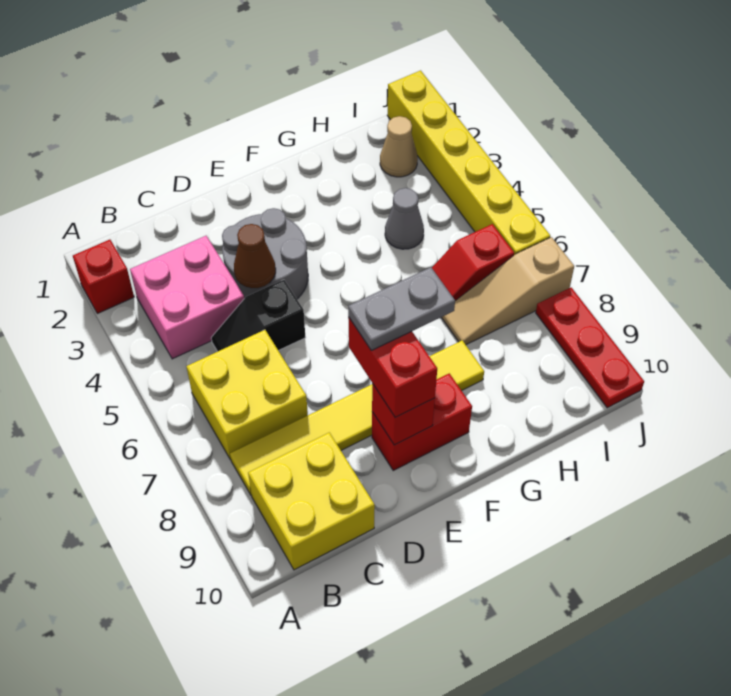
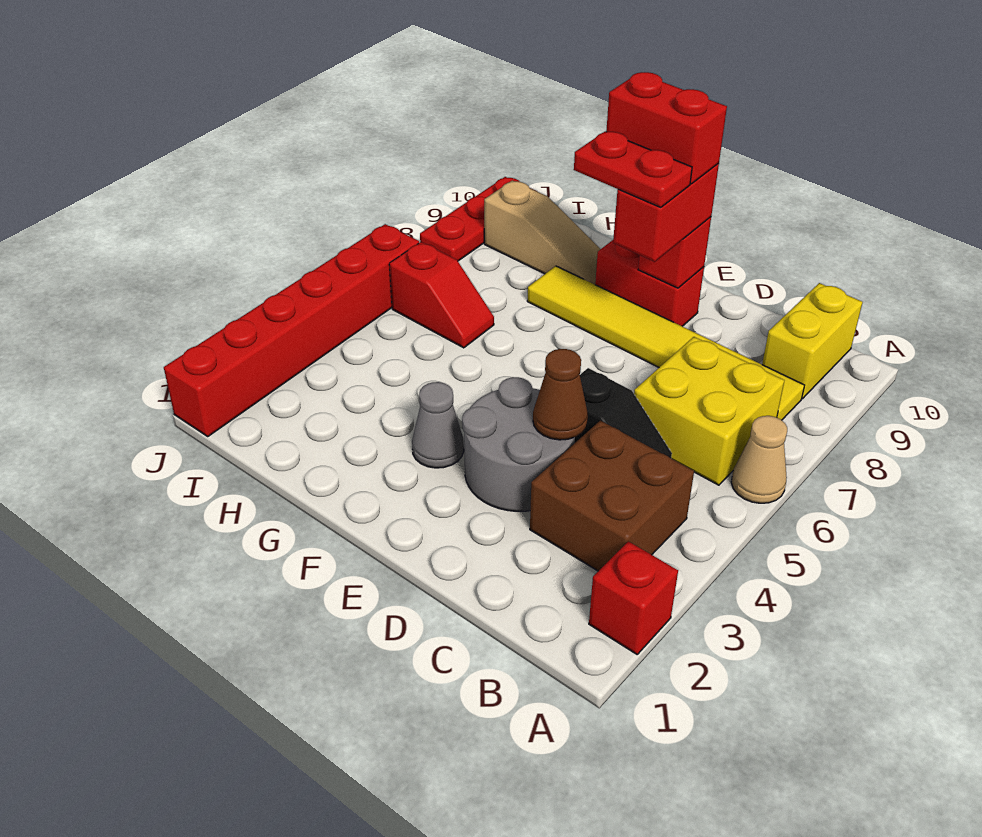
pink brick B3:C4 level 1 -> brown brick B3:C4 level 1
yellow brick B9:C10 level 1 -> yellow brick B9:B10 level 1
grey plate E8:F8 level 4 -> red plate E8:F8 level 4
none -> red brick E9:F9 level 4
grey cone H4 level 1 -> grey cone F3 level 1
tan slope H7:J7 level 1 top J -> tan slope G9:I9 level 1 top I
tan cone I2 level 1 -> tan cone A6 level 1
yellow brick J1:J6 level 1 -> red brick J1:J6 level 1

